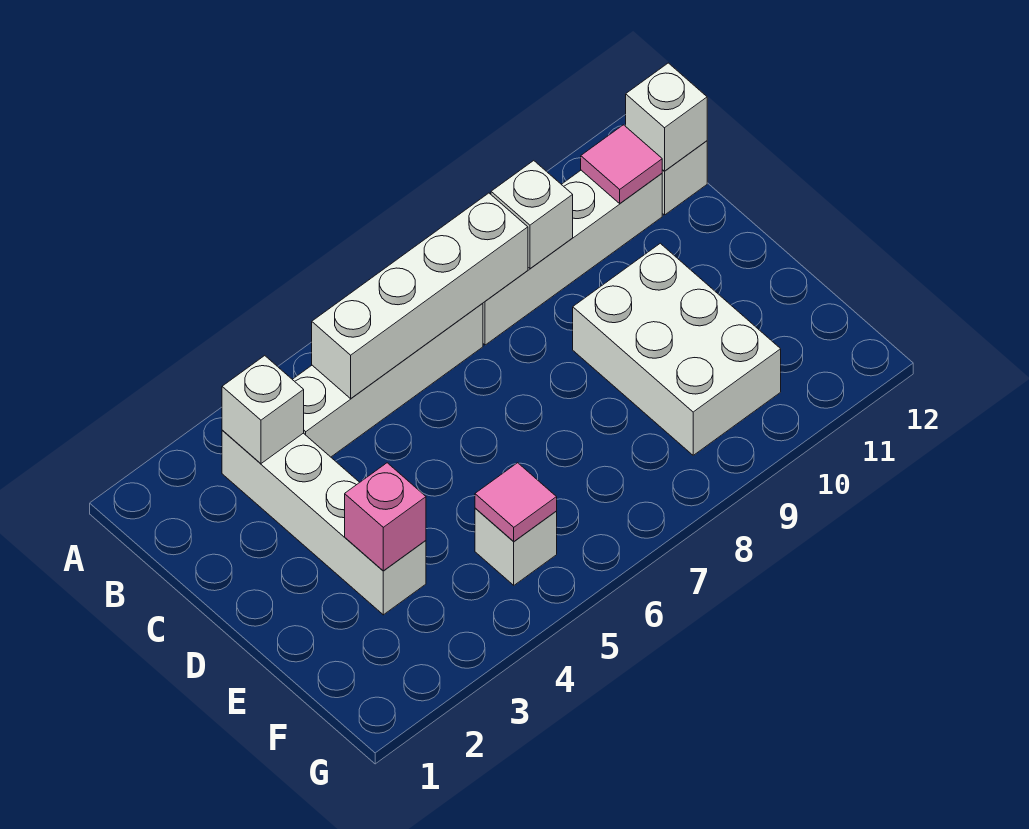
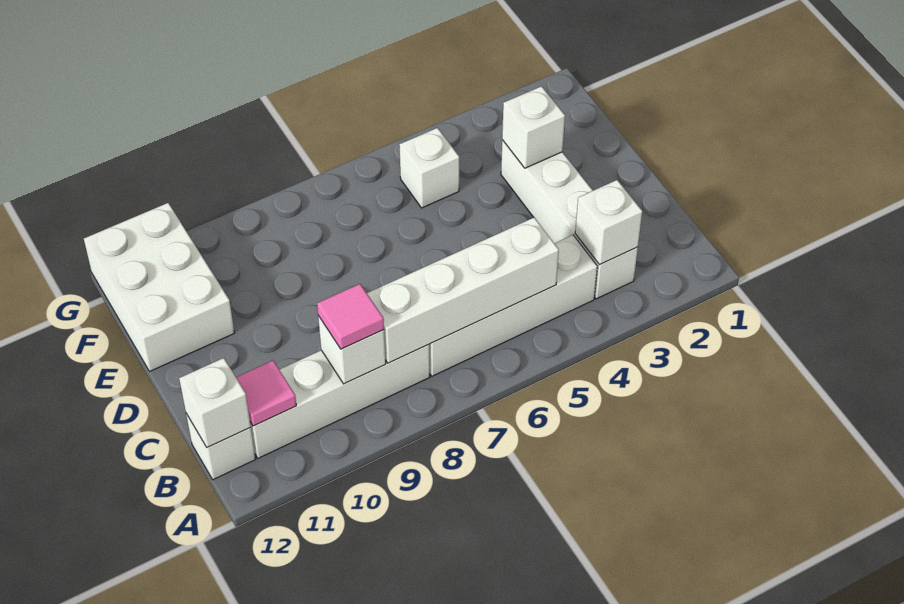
white brick D9:F10 level 1 -> white brick E11:G12 level 1
pink brick E3 level 2 -> white brick E3 level 2
pink tile F5 level 2 -> pink tile B9 level 3

